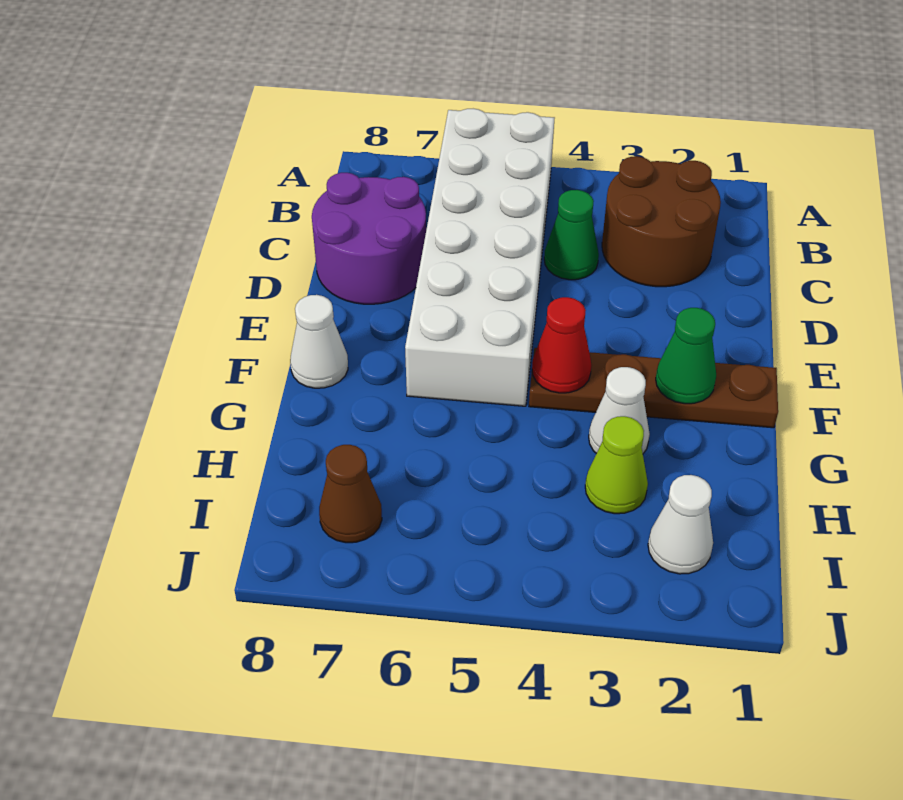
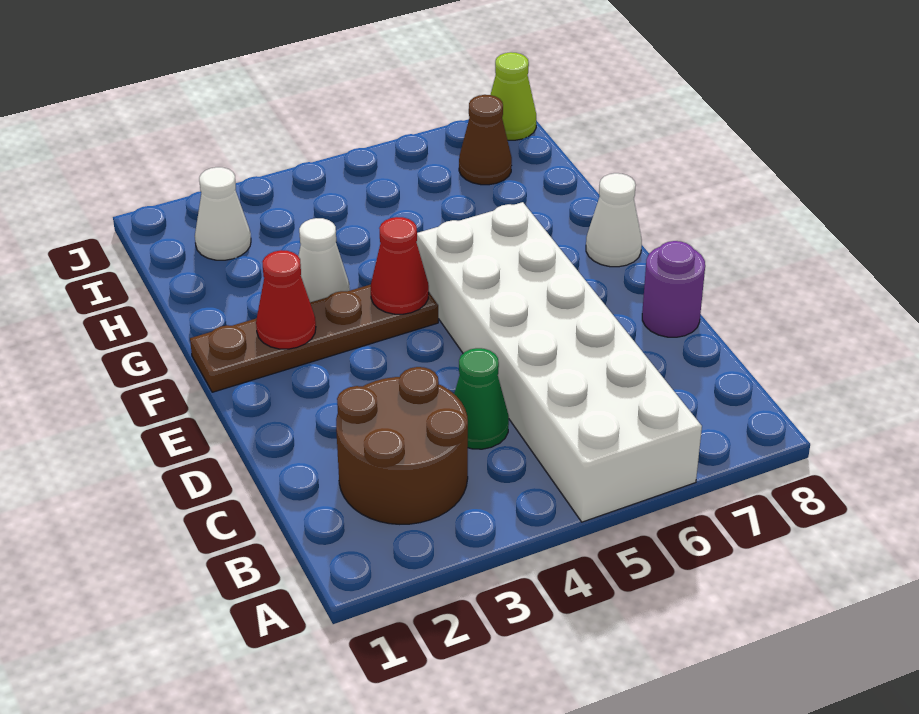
purple round brick C7:D8 level 1 -> purple round brick D8 level 1
green cone F2 level 2 -> red cone F2 level 2
lime cone H3 level 1 -> lime cone J8 level 1

